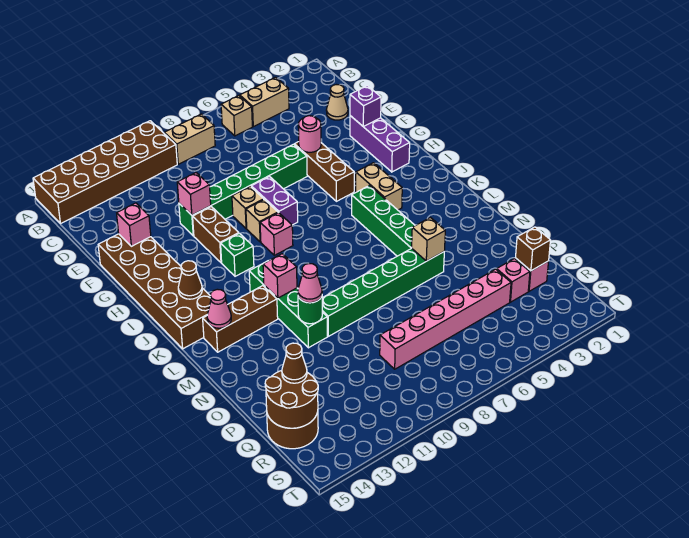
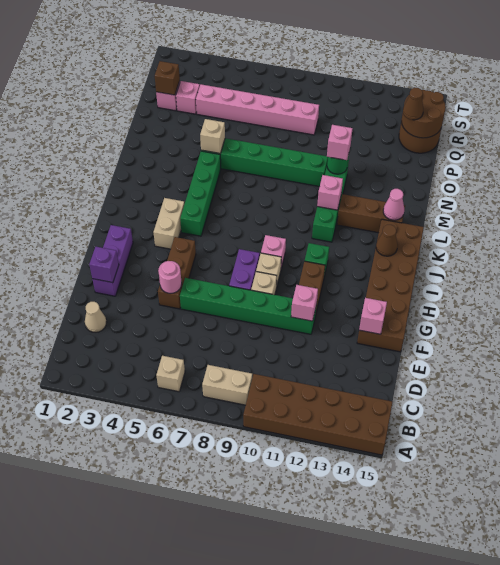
tan brick B4:B5 level 1 -> none
pink cone N11 level 3 -> pink brick N11 level 3

